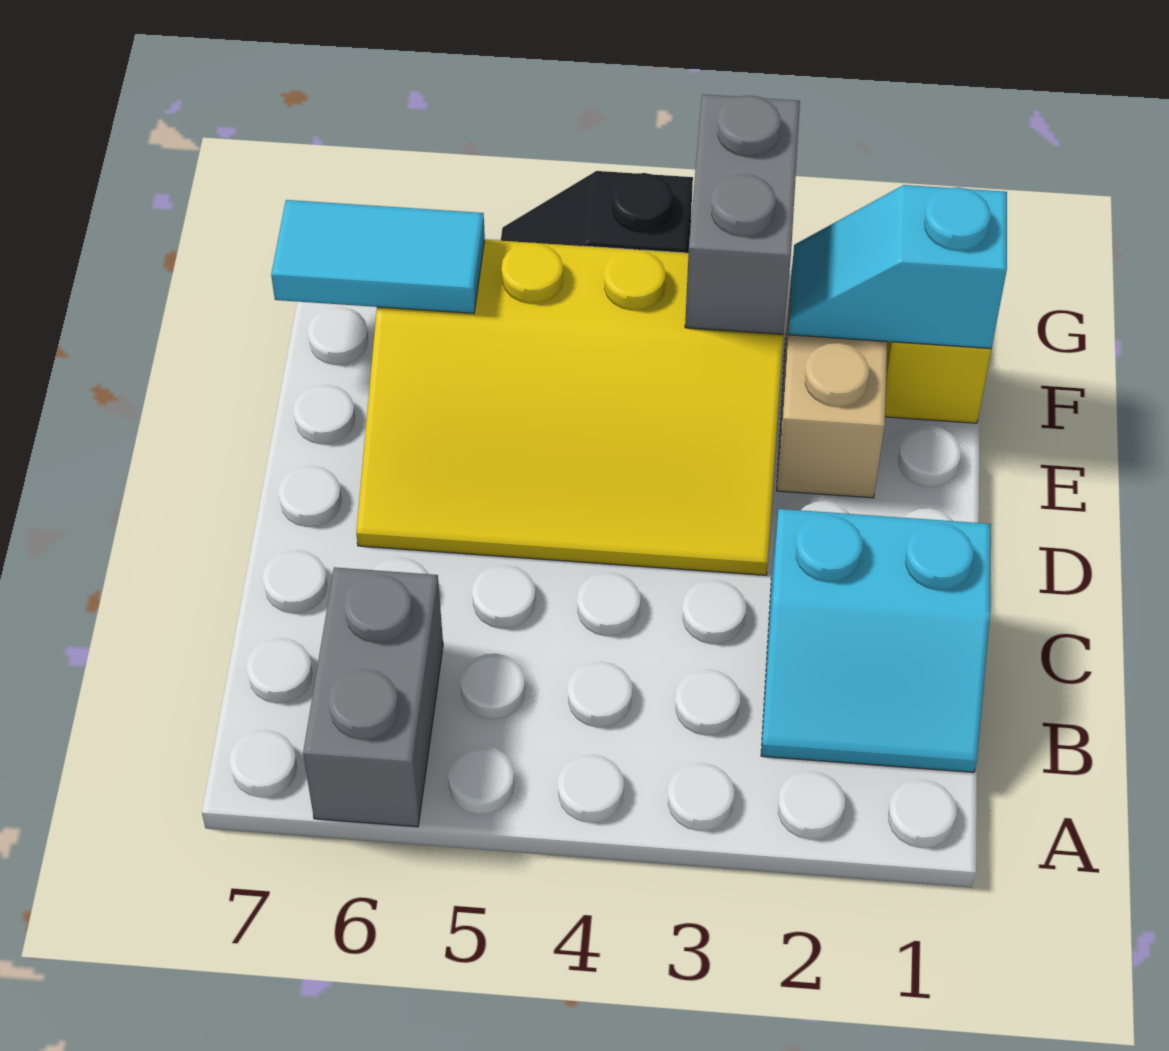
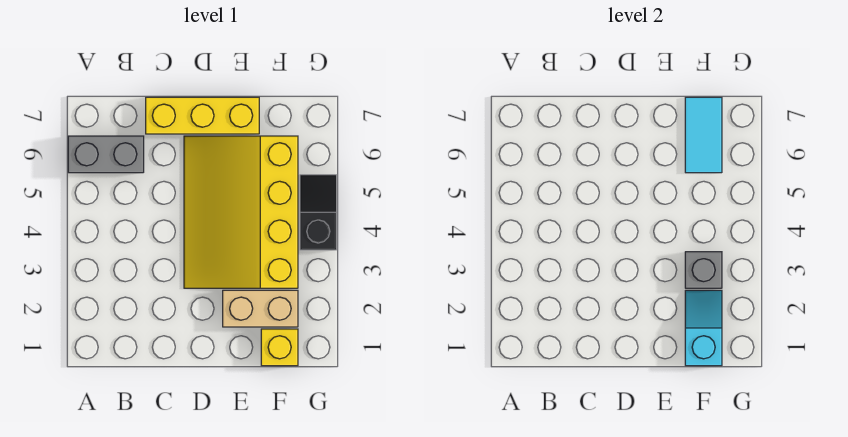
cyan slope B1:C2 level 1 top C -> none
none -> yellow brick C7:E7 level 1
grey brick F3:G3 level 2 -> grey brick F3 level 2

